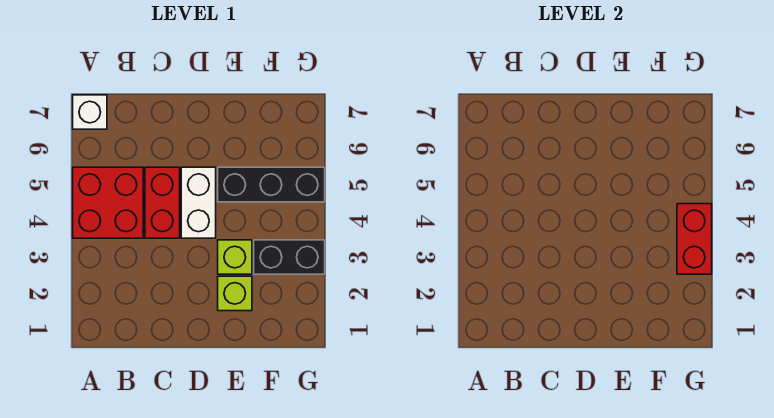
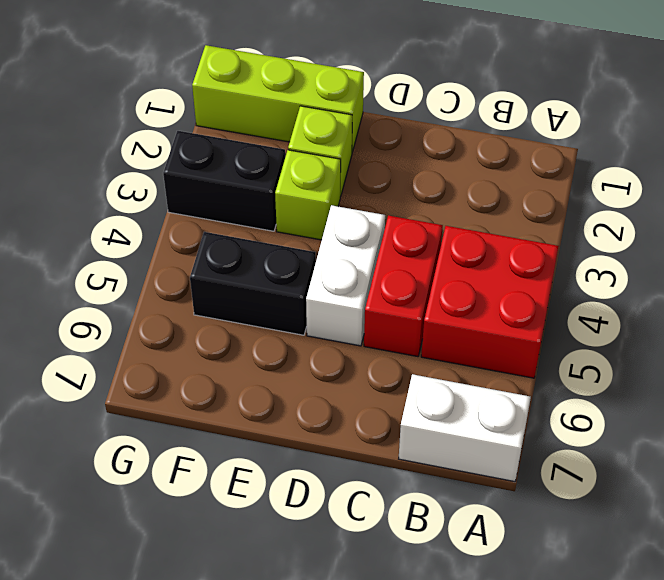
white brick A7 level 1 -> white brick A7:B7 level 1
none -> lime brick E1:G1 level 1
black brick E5:G5 level 1 -> black brick E5:F5 level 1
red brick G3:G4 level 2 -> none

